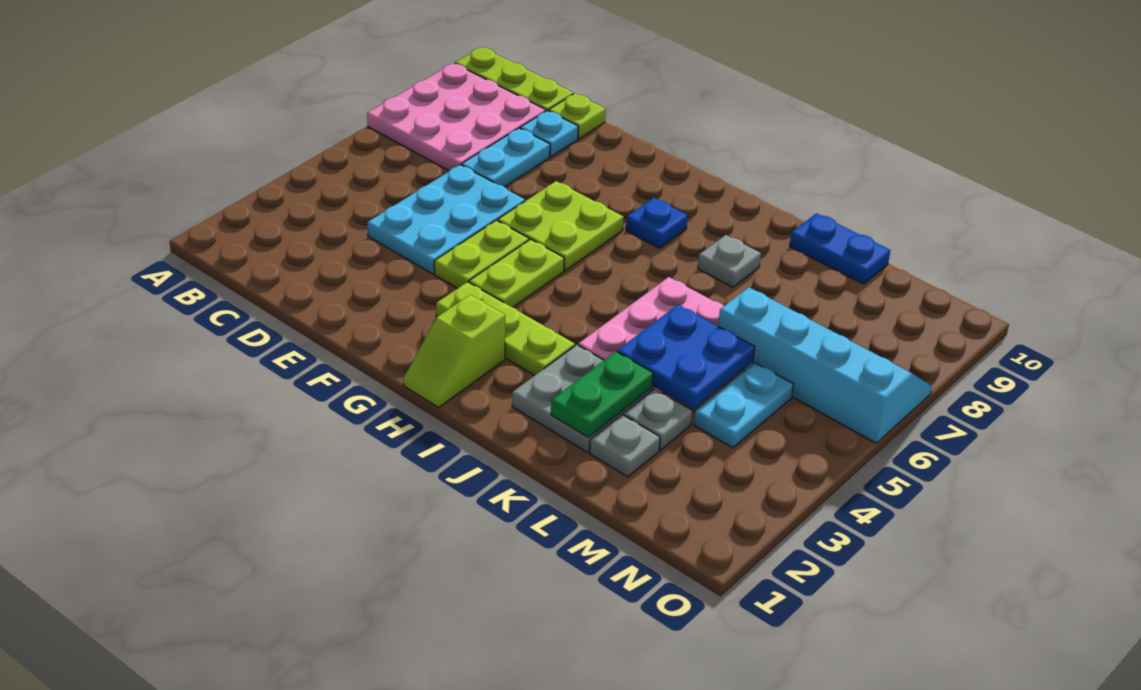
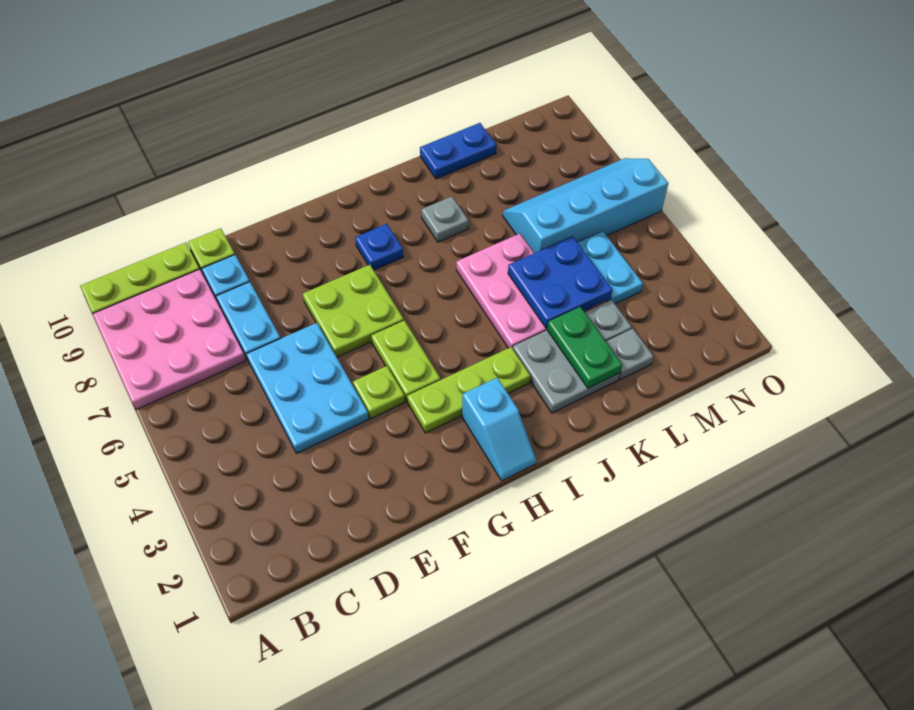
lime plate F4:F5 level 1 -> lime plate F4 level 1
lime slope H1:H2 level 1 top 2 -> cyan slope H1:H2 level 1 top 2

